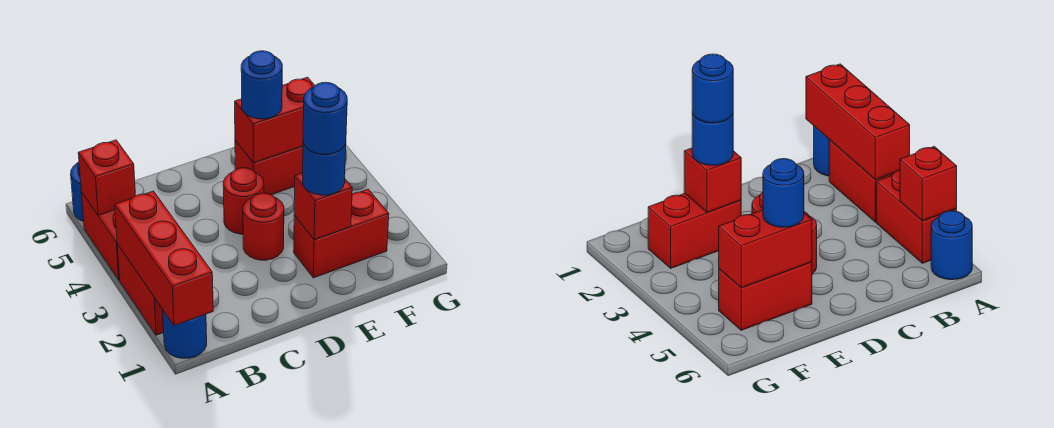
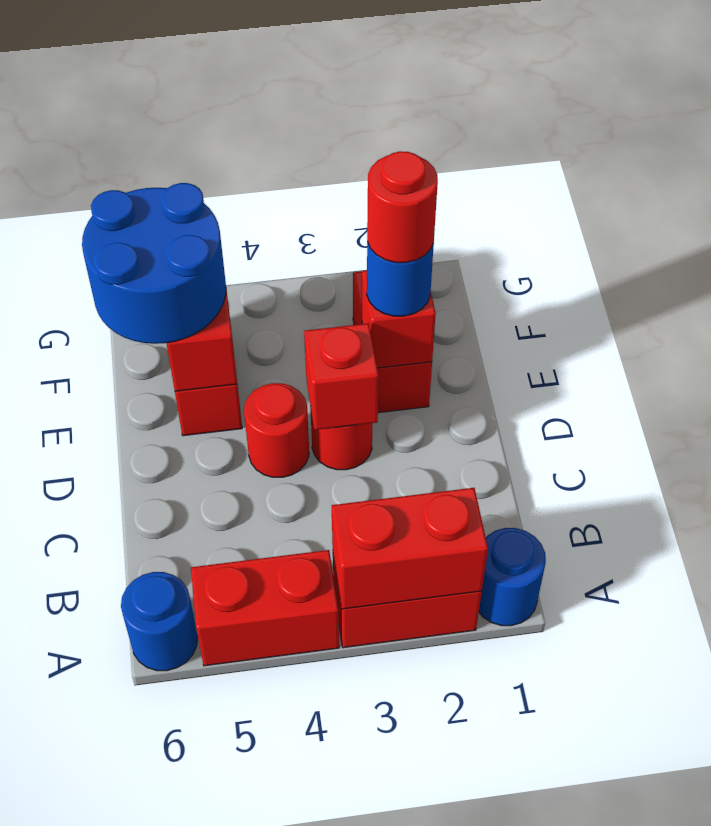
red brick A1:A3 level 2 -> red brick A2:A3 level 2
red brick A5 level 2 -> red brick D3 level 2
blue round brick E2 level 4 -> red round brick E2 level 4
blue round brick E5 level 3 -> blue round brick E5:F6 level 3

